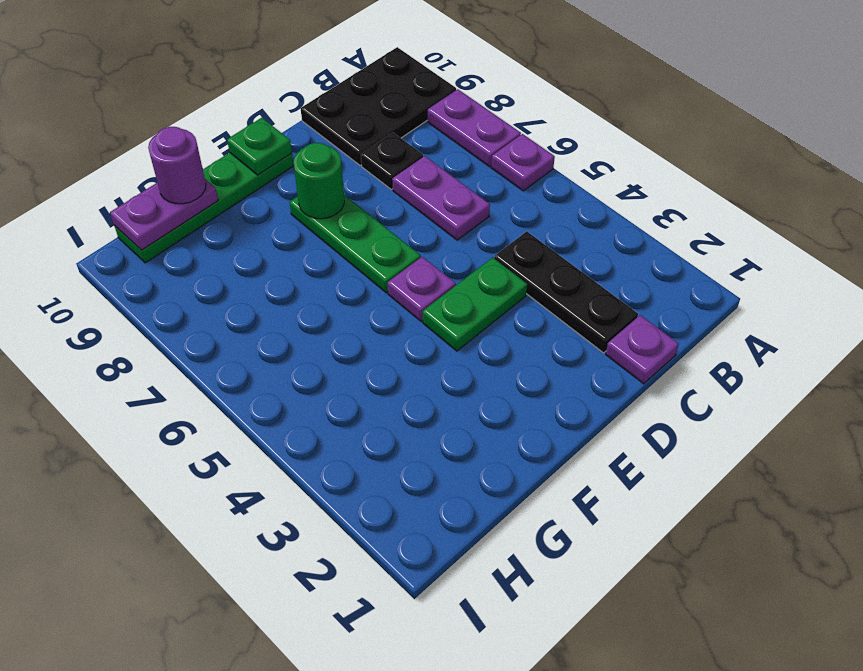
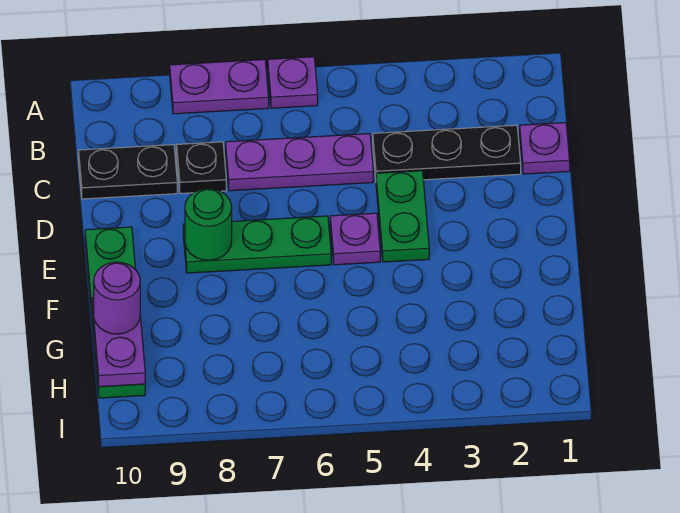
black plate A9:C10 level 1 -> black plate C9:C10 level 1
purple plate C6:C7 level 1 -> purple plate C5:C7 level 1
green plate E10 level 2 -> none

